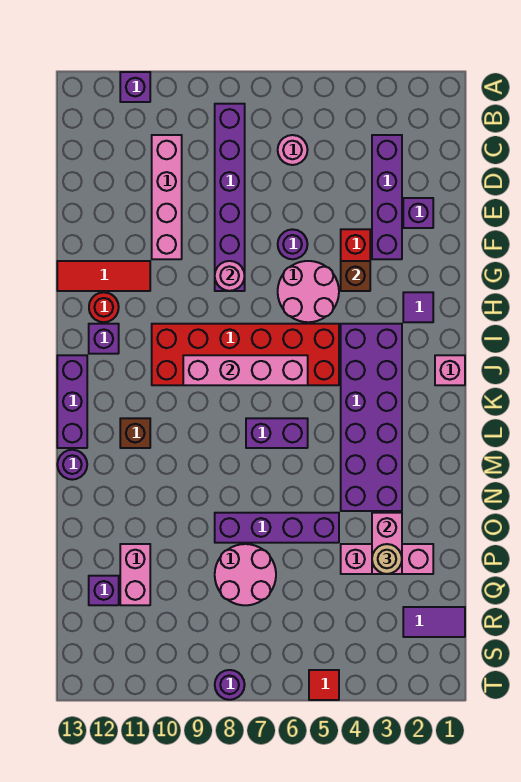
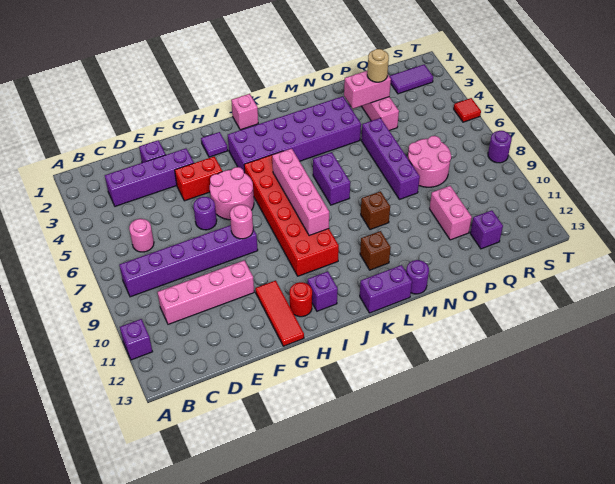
brown brick G4 level 2 -> brown brick M9 level 1
purple brick J13:L13 level 1 -> purple brick K13:L13 level 1
pink brick P11:Q11 level 1 -> pink brick P10:P11 level 1
purple tile R1:R2 level 1 -> purple tile R2:S2 level 1

